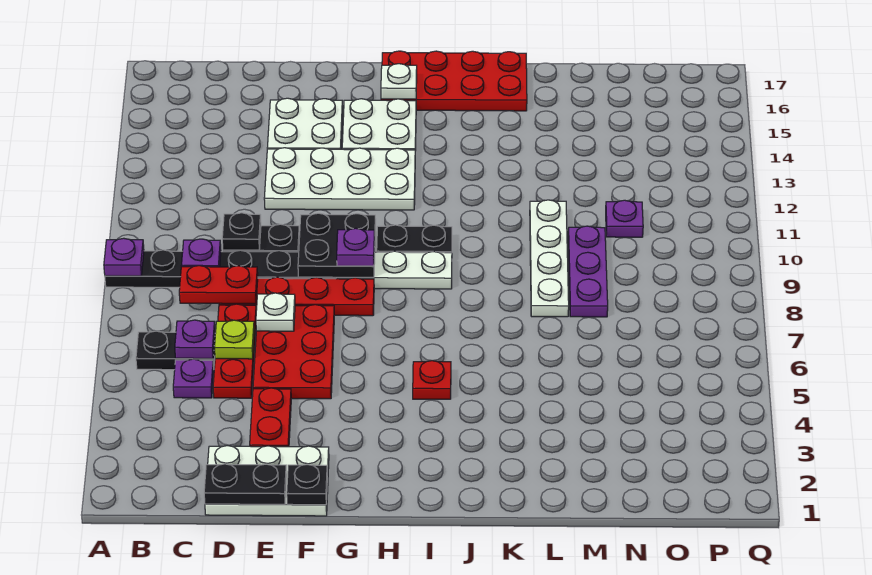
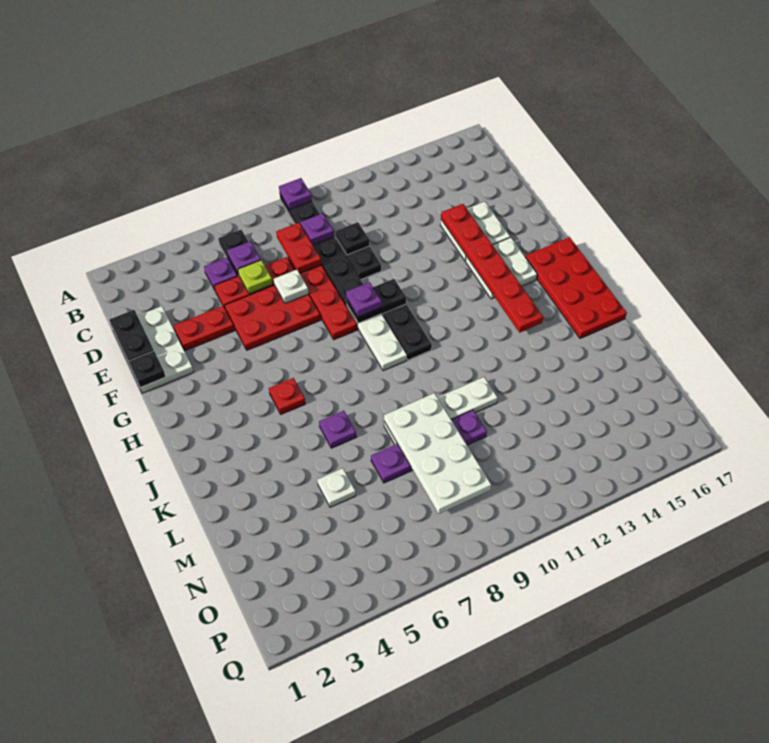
white plate E12:H13 level 1 -> white plate L8:O9 level 2
none -> red plate E14:J14 level 2
black plate F9:G10 level 2 -> black plate G9:G10 level 2
white plate H16 level 2 -> white plate M5 level 1
purple plate M8:M10 level 1 -> purple plate M7:M10 level 1
purple plate N11 level 1 -> purple plate K6 level 1

